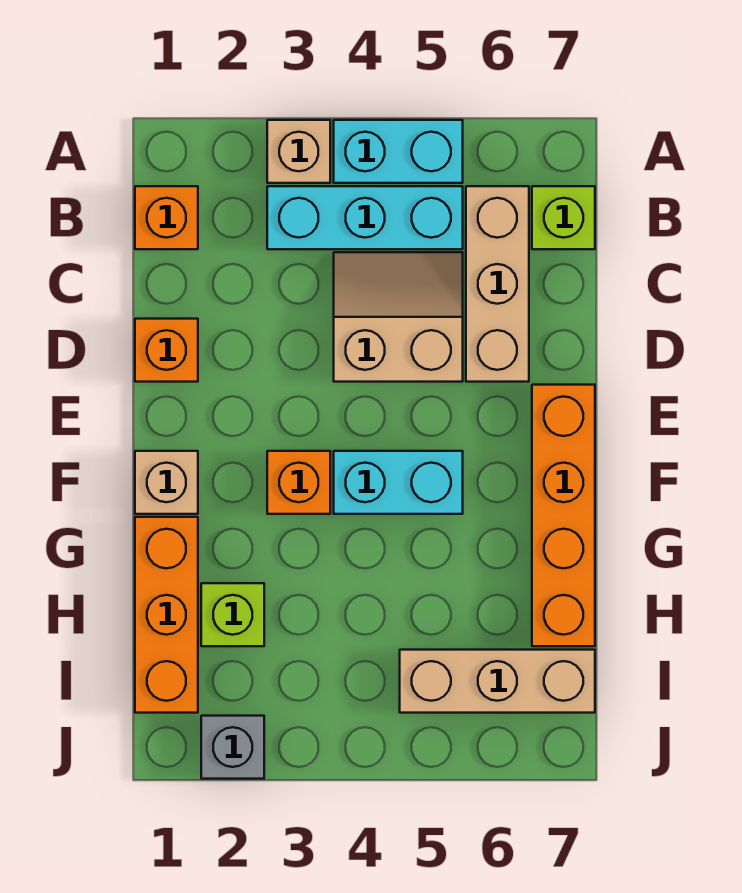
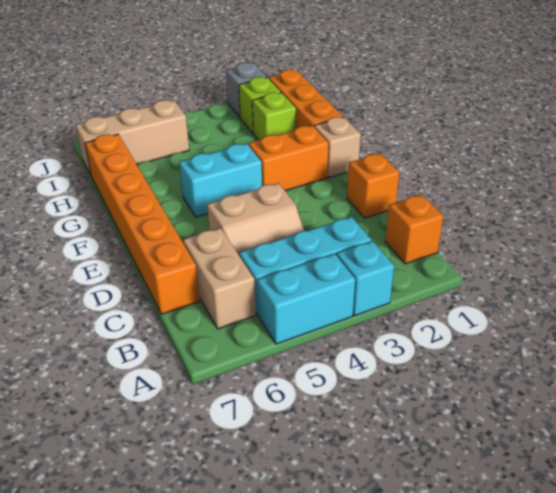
tan brick A3 level 1 -> cyan brick A3 level 1
tan brick B6:D6 level 1 -> tan brick B6:C6 level 1
lime brick B7 level 1 -> lime brick I2 level 1
orange brick E7:H7 level 1 -> orange brick C7:H7 level 1
orange brick F3 level 1 -> orange brick F2:F3 level 1

